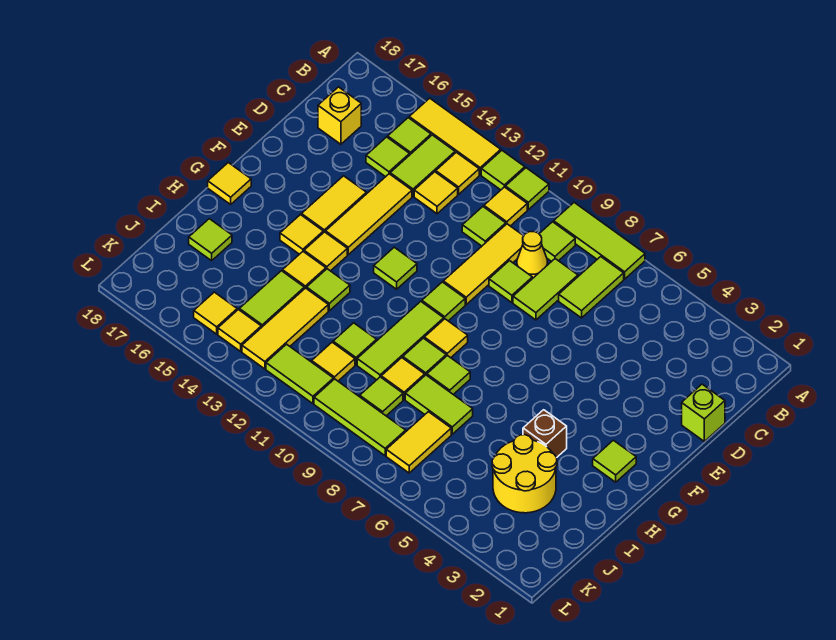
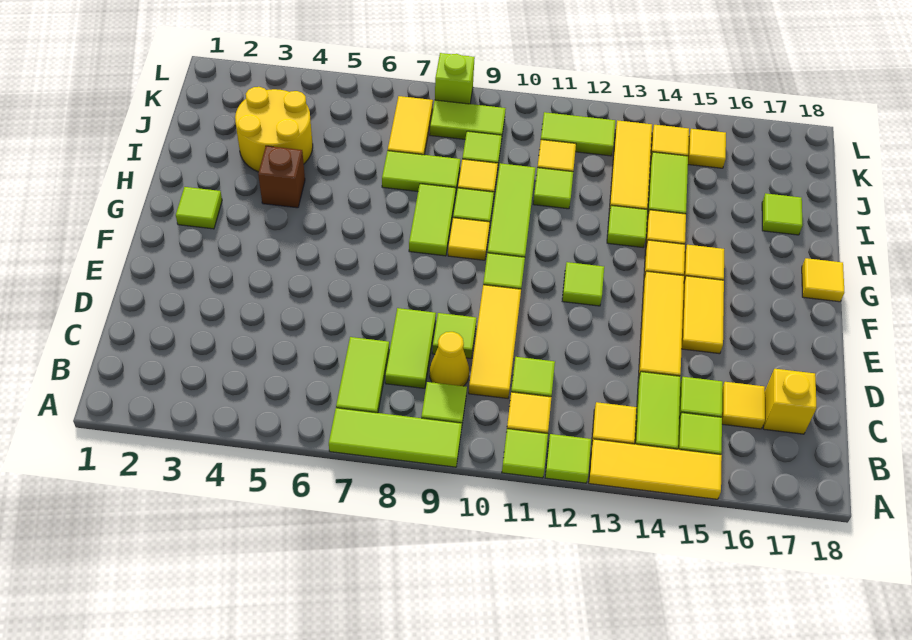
yellow tile C13 level 1 -> yellow tile C16 level 1
lime brick D1 level 1 -> lime brick L8 level 1
lime tile H8 level 1 -> lime tile G8:H8 level 1
lime tile K8:K10 level 1 -> lime tile K8:K9 level 1

